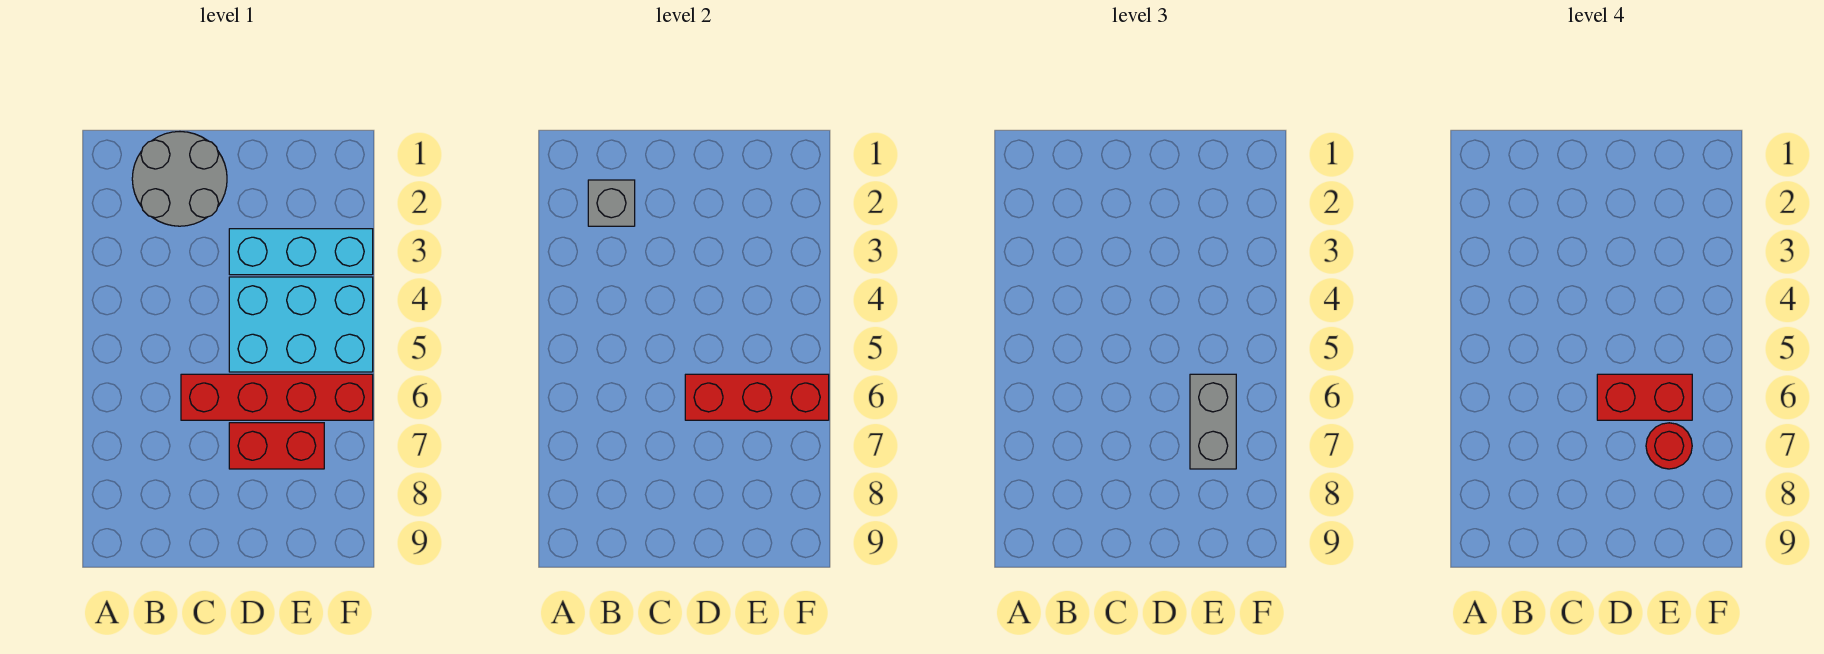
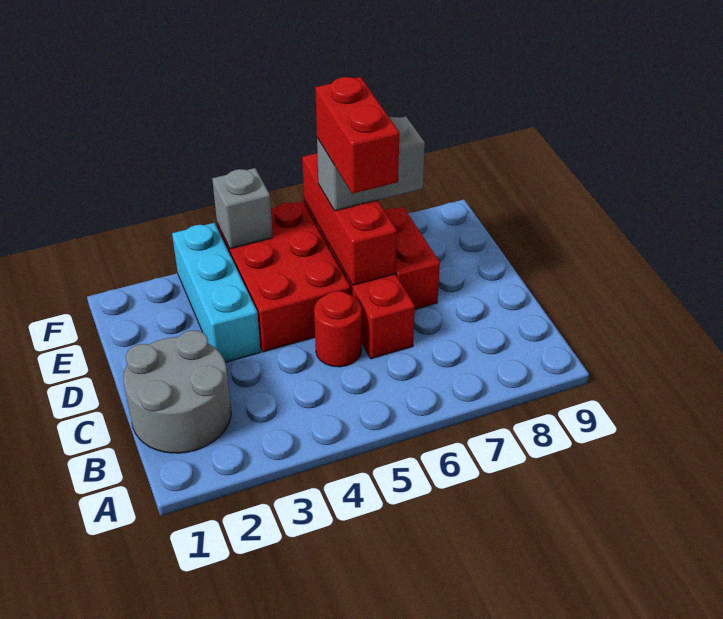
grey brick B2 level 2 -> grey brick F4 level 2
cyan brick D4:F5 level 1 -> red brick D4:F5 level 1
red round brick E7 level 4 -> red round brick C5 level 1

